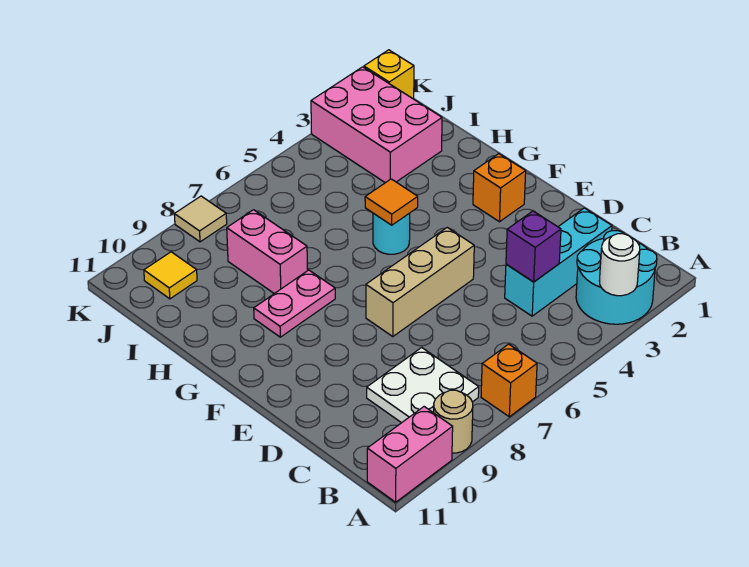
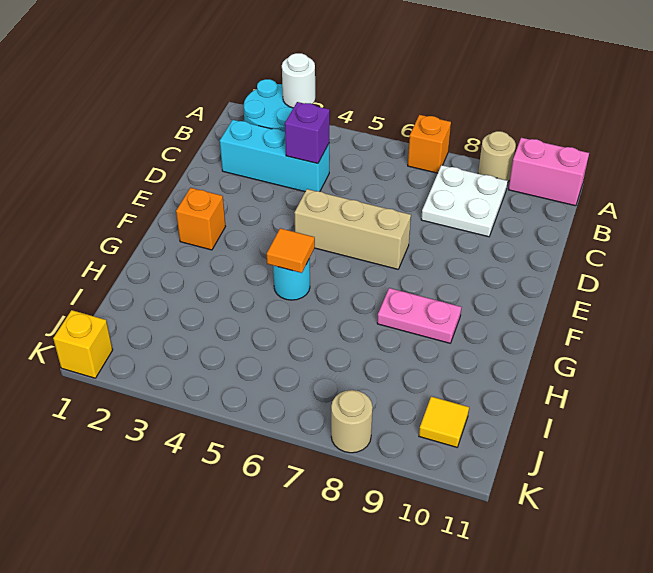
pink brick H8:I8 level 1 -> none
pink brick I2:K3 level 1 -> none
tan tile K8 level 1 -> tan round brick K8 level 1

